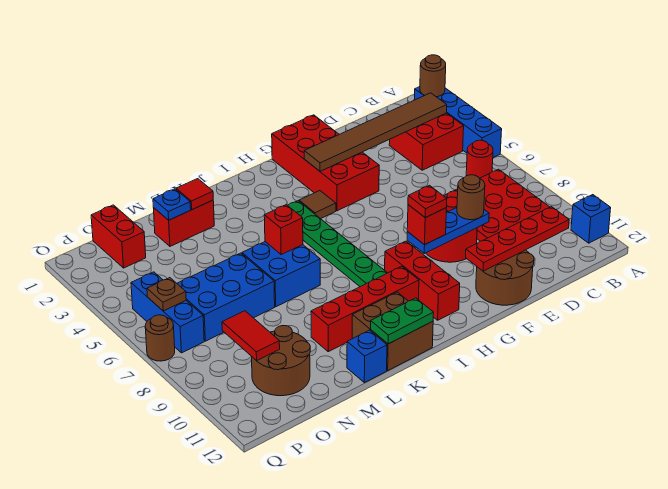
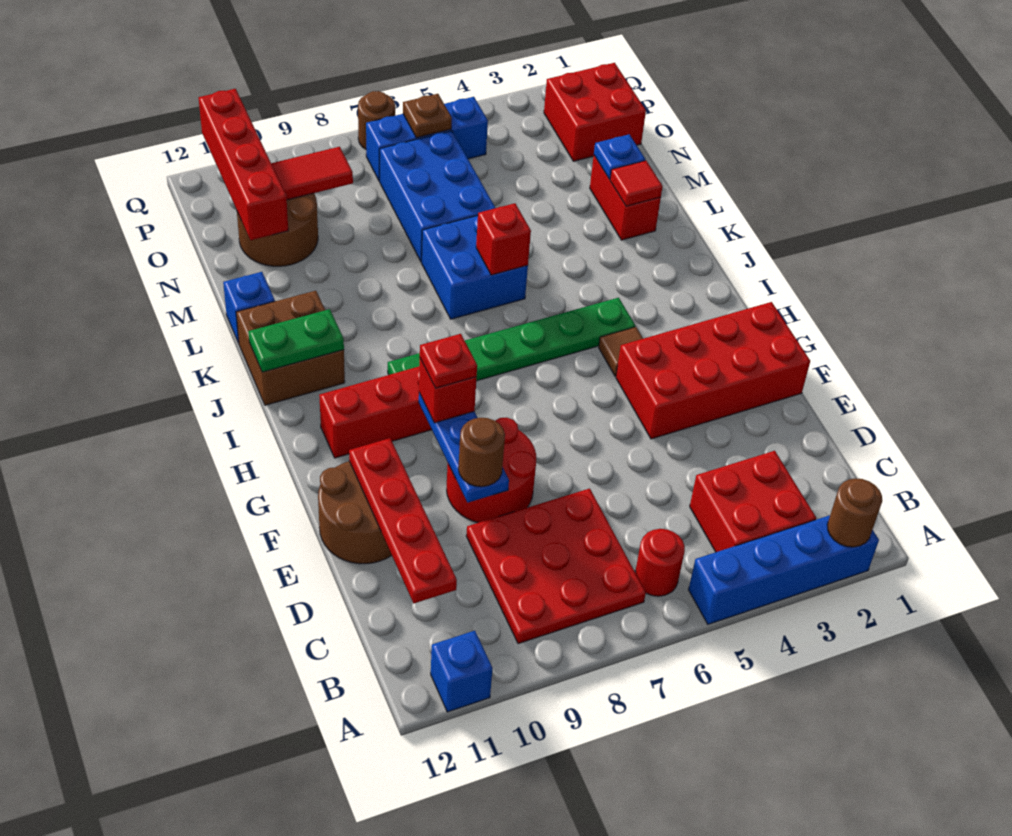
brown tile B3:G3 level 2 -> none
red brick I10:L10 level 1 -> red brick N11:Q11 level 2
green plate J12:K12 level 2 -> green plate J11:J12 level 2
red brick O1:O2 level 1 -> red brick O1:P2 level 1

